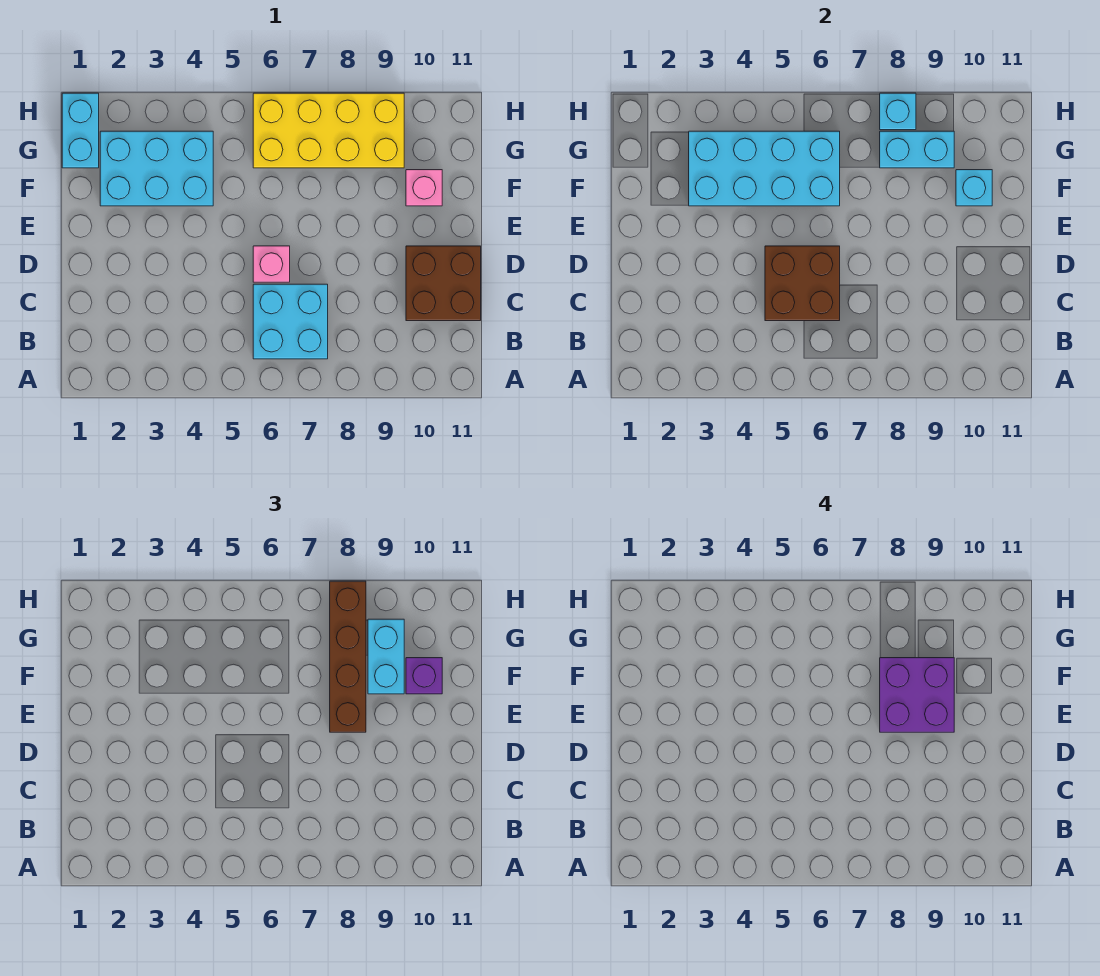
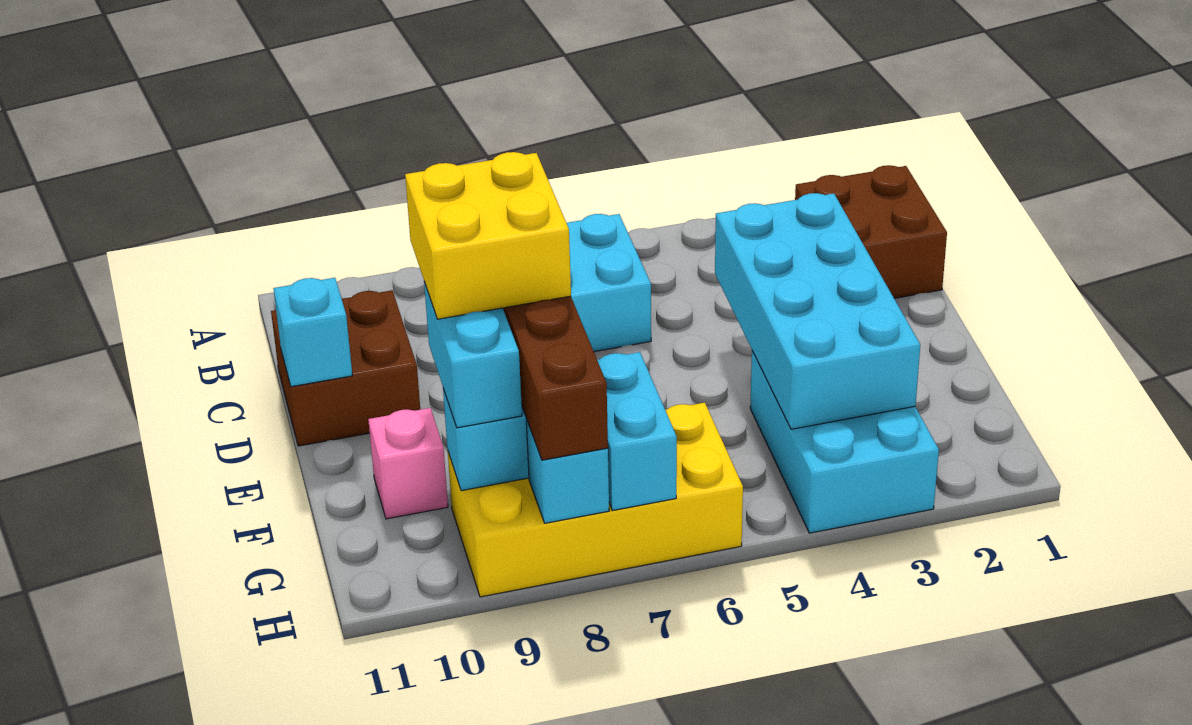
brown brick C5:D6 level 2 -> brown brick B1:C2 level 1
pink brick D6 level 1 -> none
purple brick E8:F9 level 4 -> yellow brick E8:F9 level 4
cyan brick F2:G4 level 1 -> cyan brick F3:H4 level 1
cyan brick F3:G6 level 2 -> cyan brick D3:G4 level 2
cyan brick F10 level 2 -> cyan brick D11 level 2
purple brick F10 level 3 -> none
cyan brick G1:H1 level 1 -> cyan brick G7:H7 level 2

